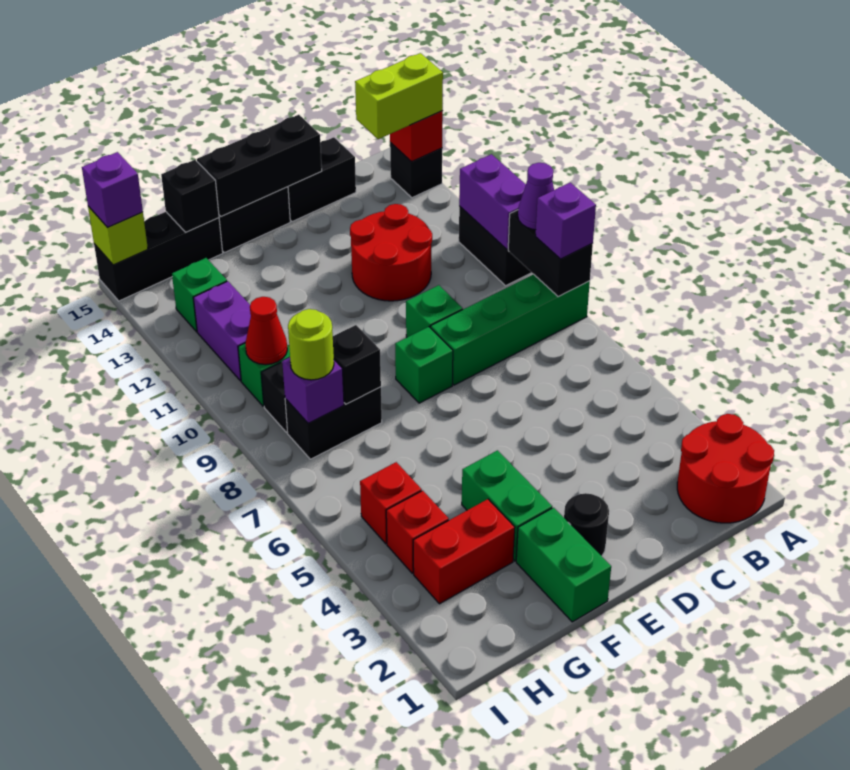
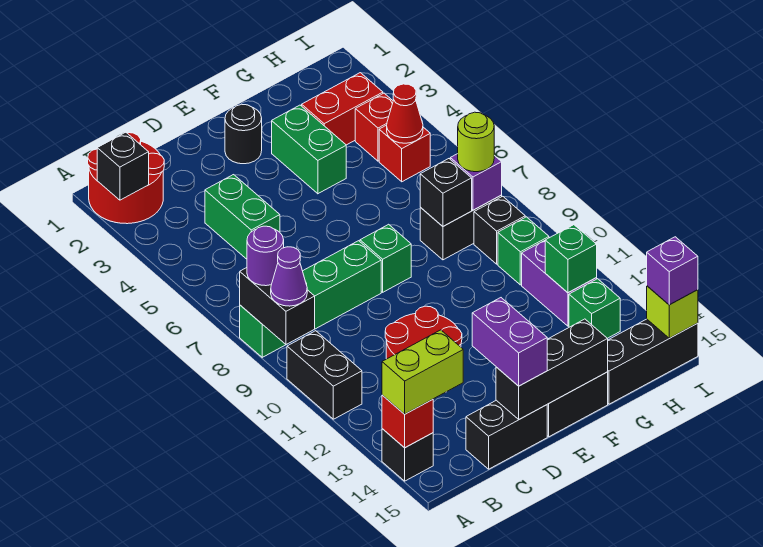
purple brick A8 level 3 -> purple round brick A8 level 3
purple brick A10:A11 level 2 -> purple brick D14:D15 level 3
green brick D9 level 1 -> green brick H12 level 2
green brick F1:F2 level 1 -> green brick C4:C5 level 1
black brick G15 level 2 -> black brick A2 level 2
red cone H10 level 2 -> red cone H5 level 2

